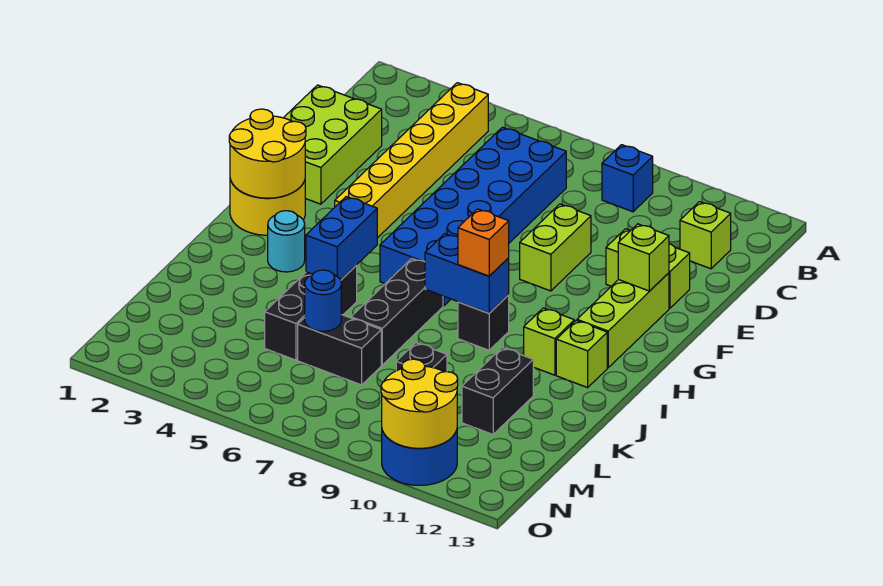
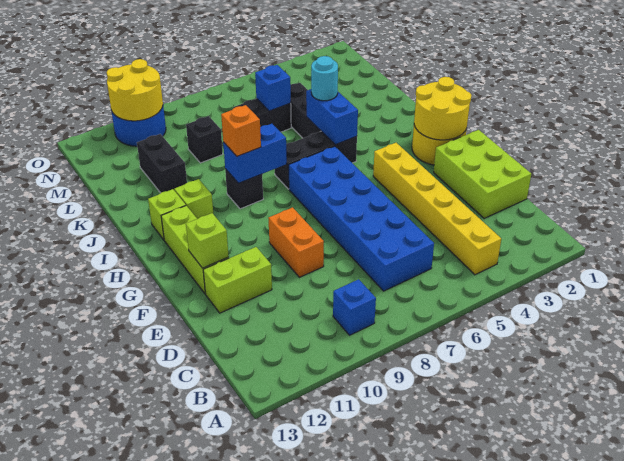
lime brick C12 level 1 -> none
lime brick E9:F9 level 1 -> orange brick E9:F9 level 1
cyan round brick I3 level 1 -> cyan round brick J5 level 3
black brick I7:K7 level 1 -> black brick I5:I7 level 1
blue round brick L6 level 2 -> blue brick L6 level 2

